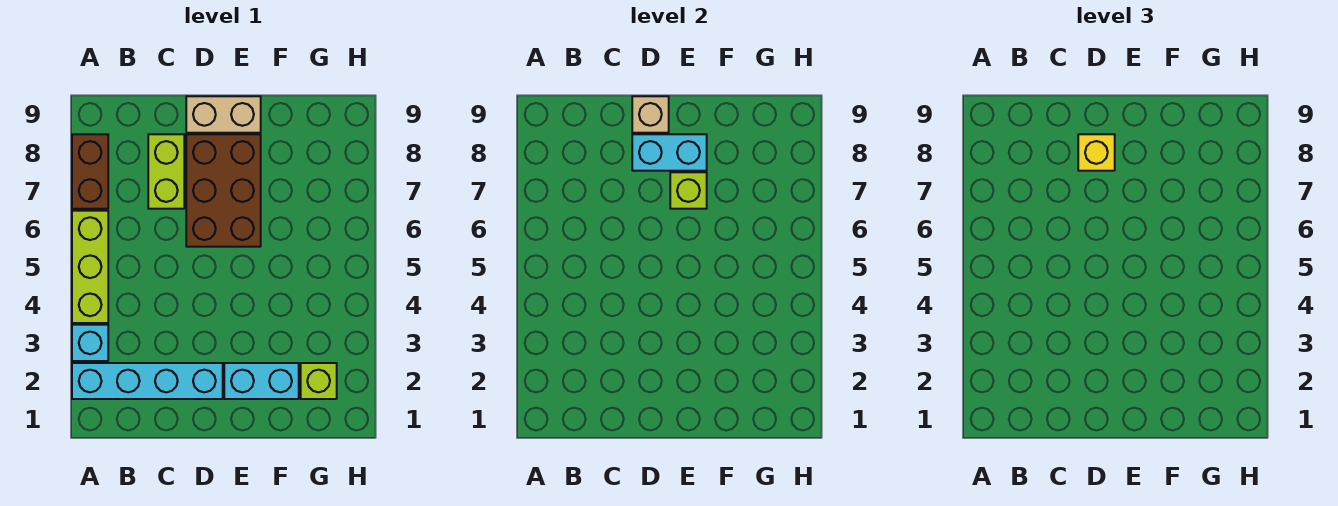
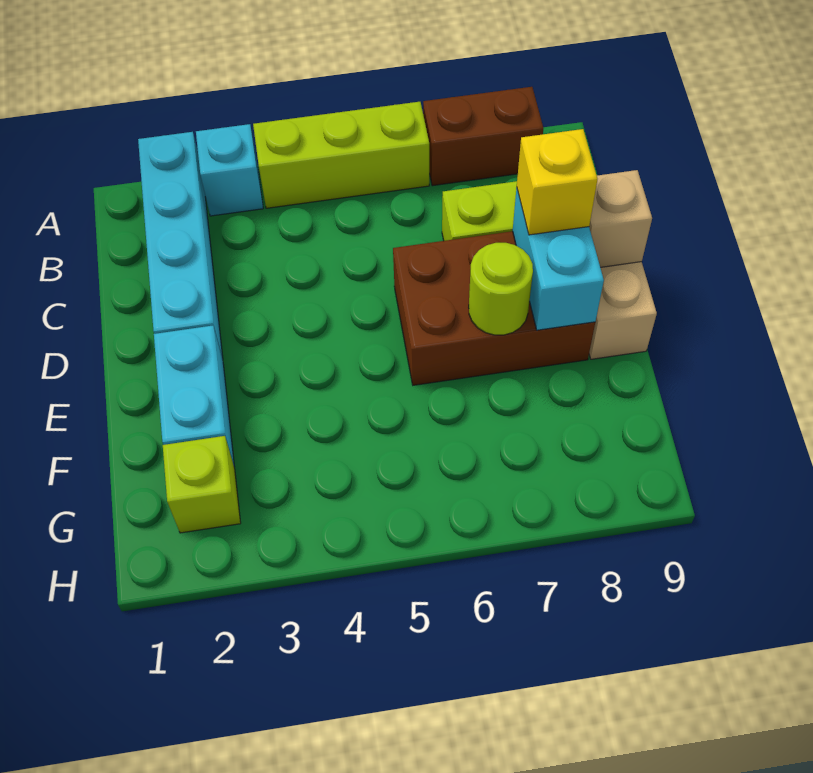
lime brick E7 level 2 -> lime round brick E7 level 2

